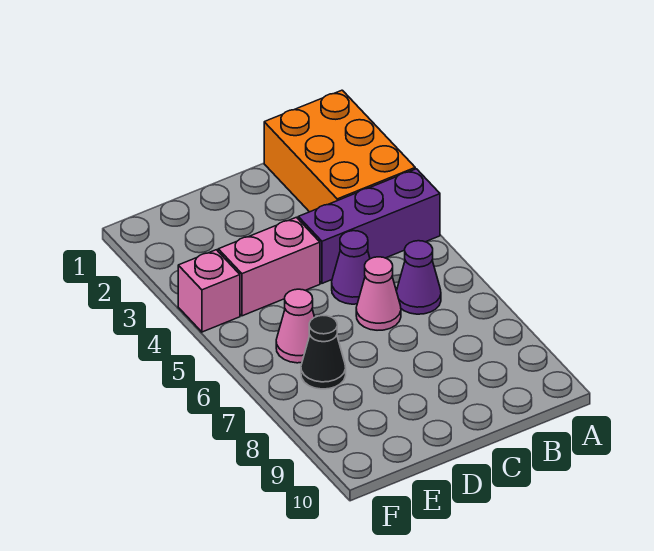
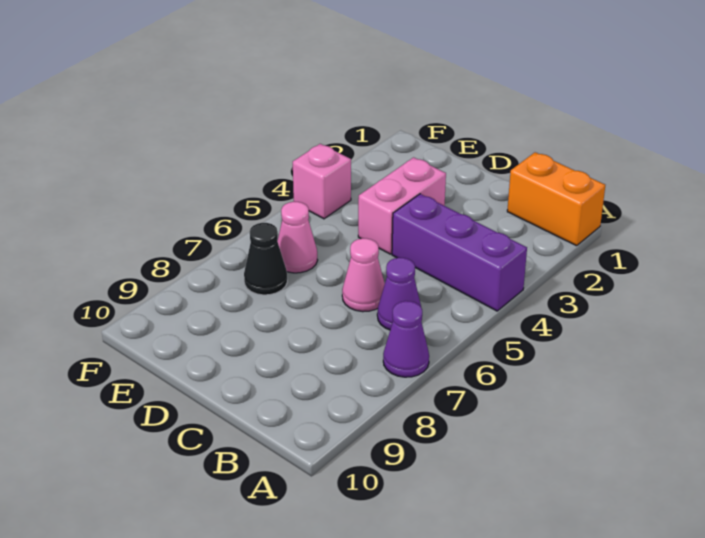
orange brick A1:B3 level 1 -> orange brick A1:B1 level 1
purple cone C5 level 1 -> purple cone A7 level 1
pink brick D4:E4 level 1 -> pink brick D3:D4 level 1

